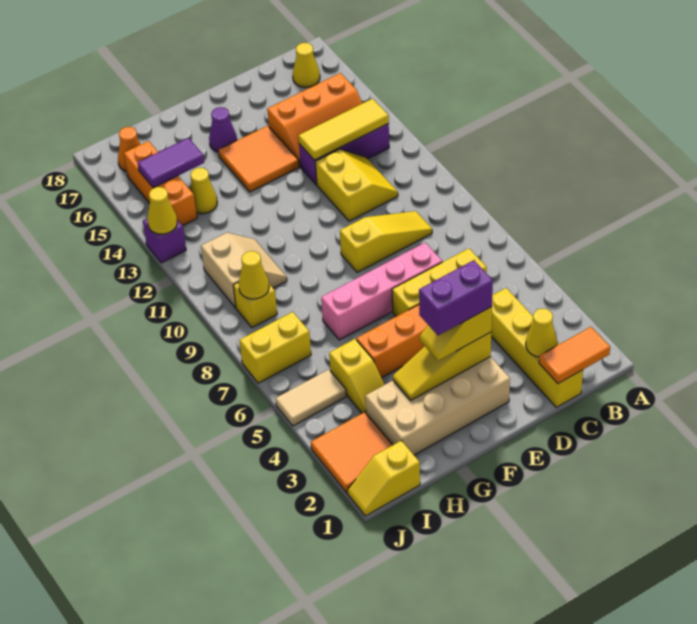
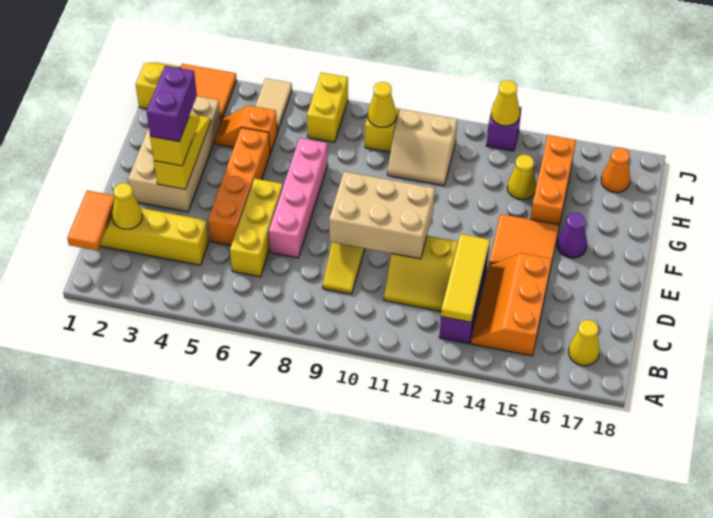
none -> tan brick D9:E11 level 2
yellow slope H4:H5 level 1 top 5 -> orange slope H4:H5 level 1 top 5
purple tile H15:I15 level 2 -> none
orange brick I14:I16 level 1 -> orange brick G15:I15 level 1

